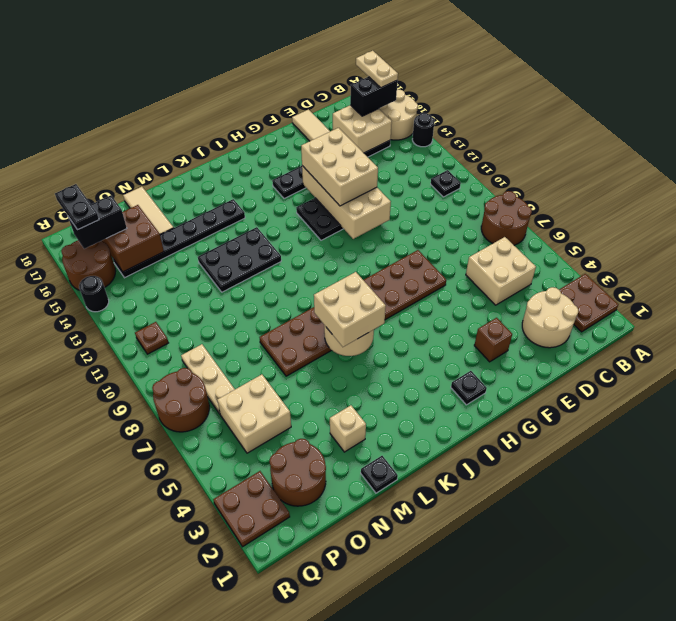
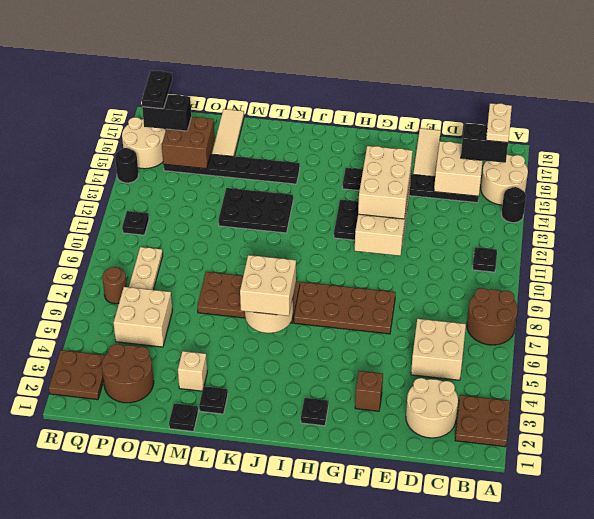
none -> black plate L2 level 1
brown round brick Q7:R8 level 1 -> brown round brick Q7 level 1
brown plate Q11 level 1 -> black plate Q11 level 1
brown round brick Q15:R16 level 1 -> tan round brick Q15:R16 level 1

